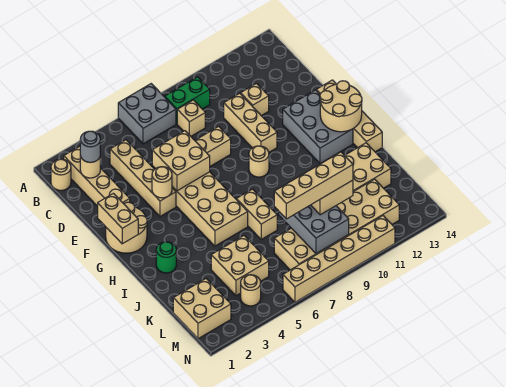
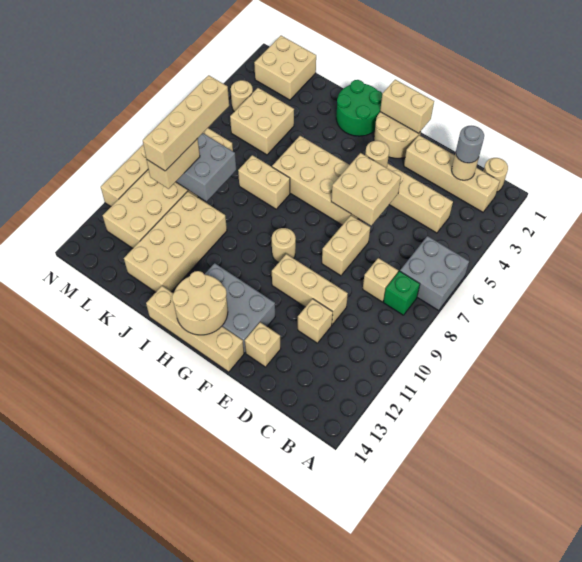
green brick B8:B9 level 1 -> green brick B8 level 1
none -> tan brick E13 level 1
green round brick I2 level 1 -> green round brick H1:I2 level 1

